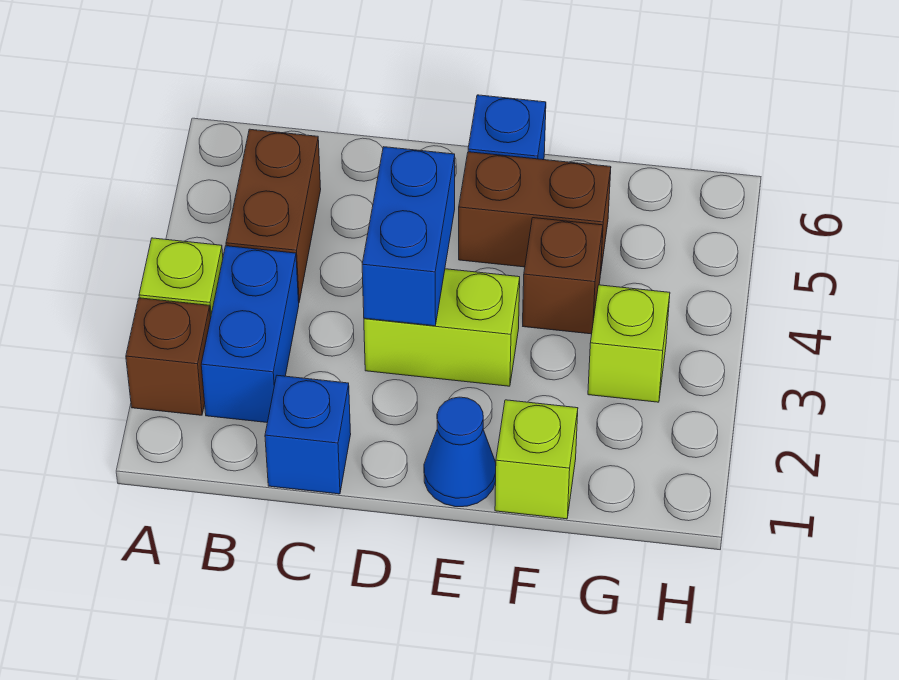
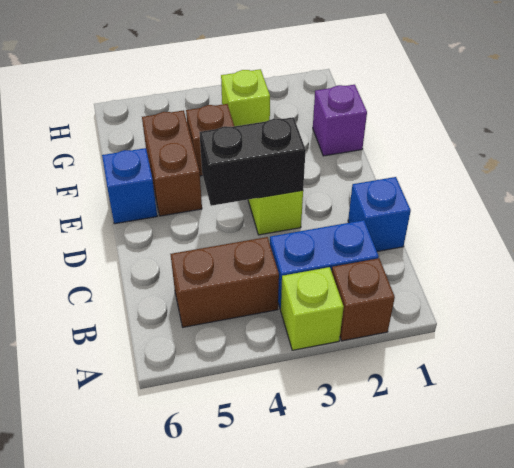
blue brick D3:D4 level 2 -> black brick D3:D4 level 2
blue cone E1 level 1 -> none
lime brick F1 level 1 -> purple brick F1 level 1

